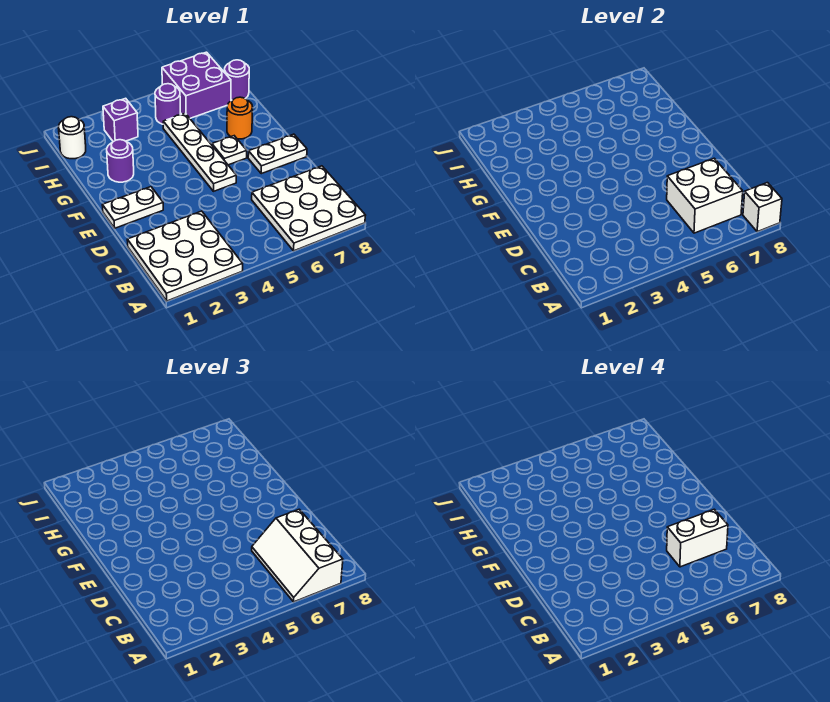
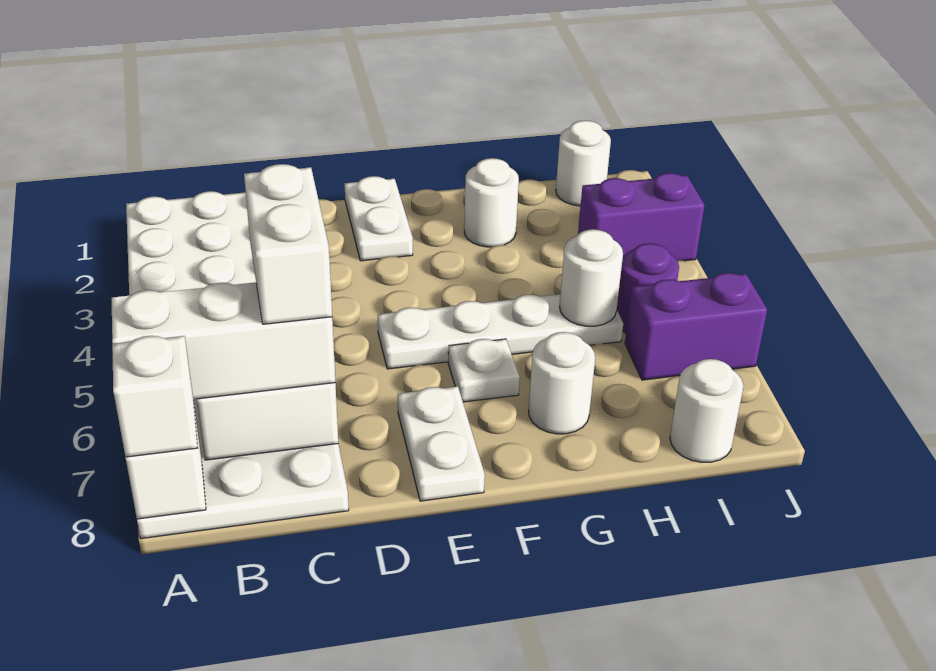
none -> white brick A8 level 3
purple round brick G2 level 1 -> white round brick G2 level 1
orange round brick G7 level 1 -> white round brick G7 level 1
none -> white round brick H5 level 2
purple brick I3 level 1 -> purple brick I3:J3 level 1
purple brick I6:J7 level 1 -> purple brick I6:J6 level 1
purple round brick I8 level 1 -> white round brick I8 level 1

